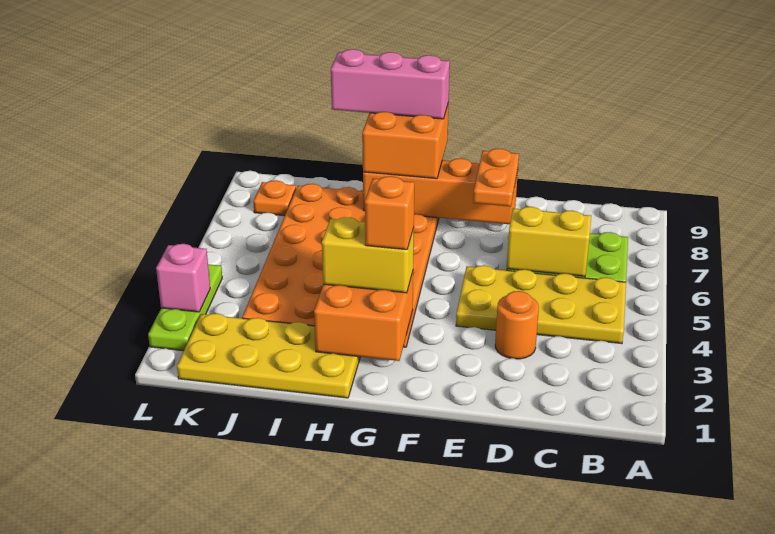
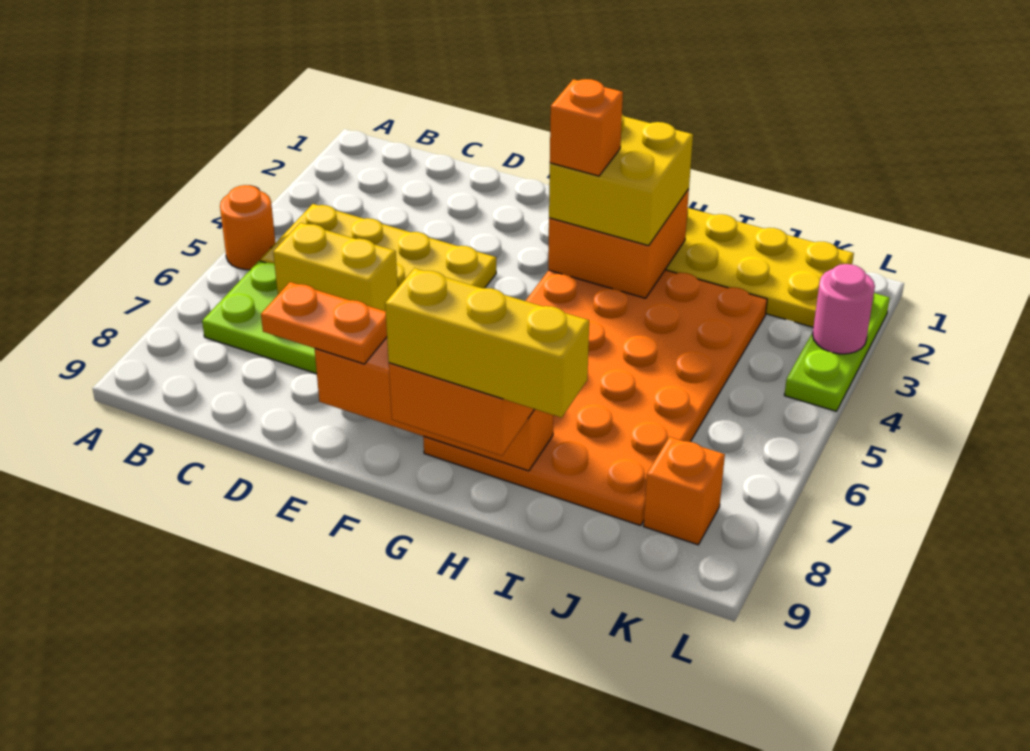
orange round brick D3 level 1 -> orange round brick A5 level 1
orange plate E7:E8 level 3 -> orange plate D8:E8 level 3
yellow brick G3:H3 level 3 -> yellow brick G2:H3 level 3
pink brick G9:I9 level 4 -> yellow brick G9:I9 level 4
orange plate K8 level 1 -> orange brick K8 level 1
pink brick L3 level 2 -> pink round brick L3 level 2

